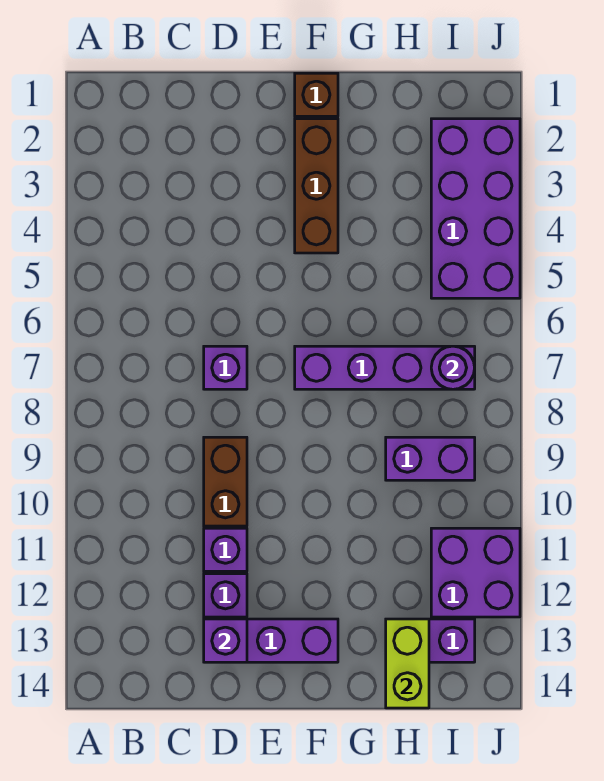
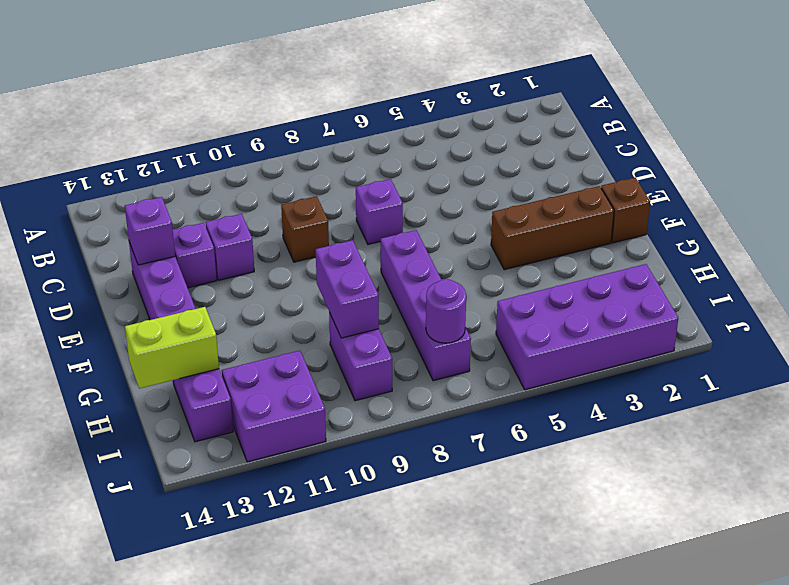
brown brick D9:D10 level 1 -> brown brick D9 level 1
none -> purple brick G9:H9 level 2

